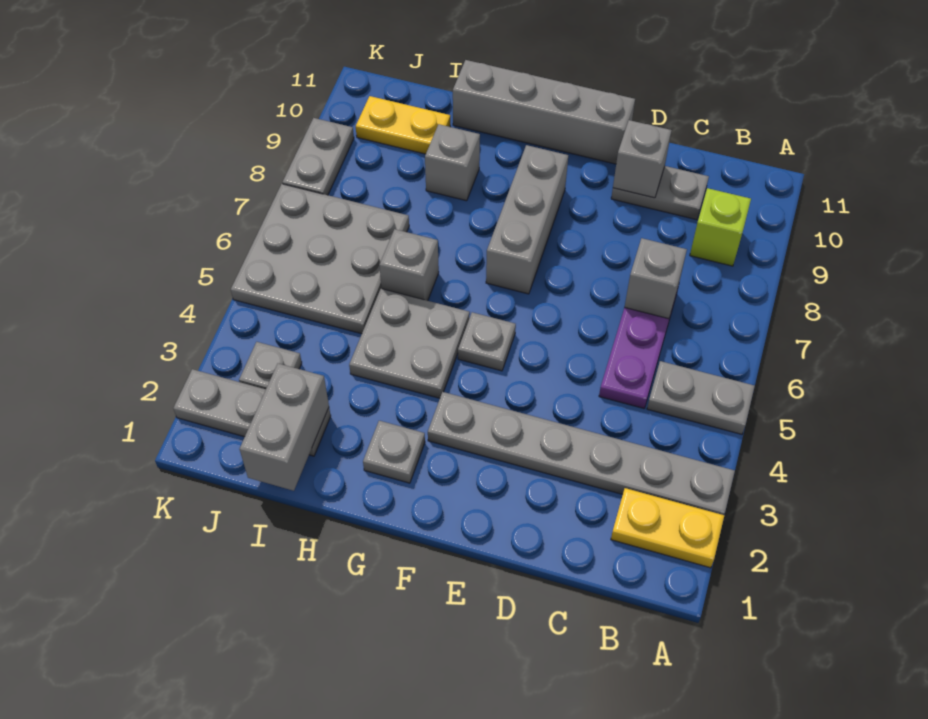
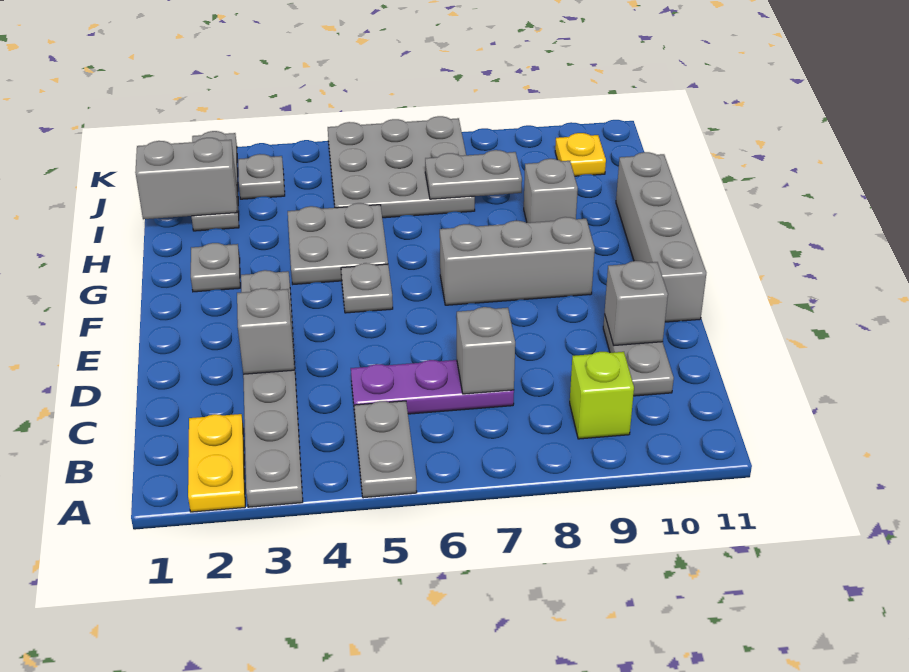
grey brick H6 level 1 -> grey brick D3 level 2
yellow plate I10:J10 level 1 -> yellow plate J10 level 1
grey plate K8:K9 level 1 -> grey plate I7:I8 level 2

